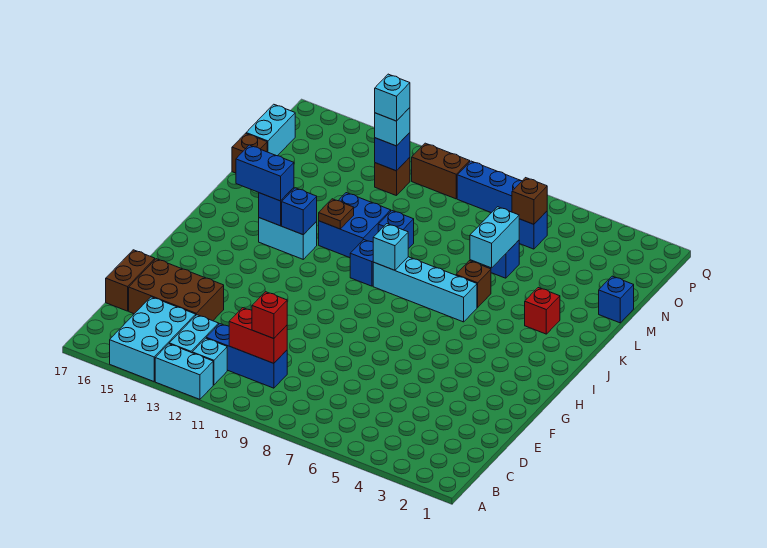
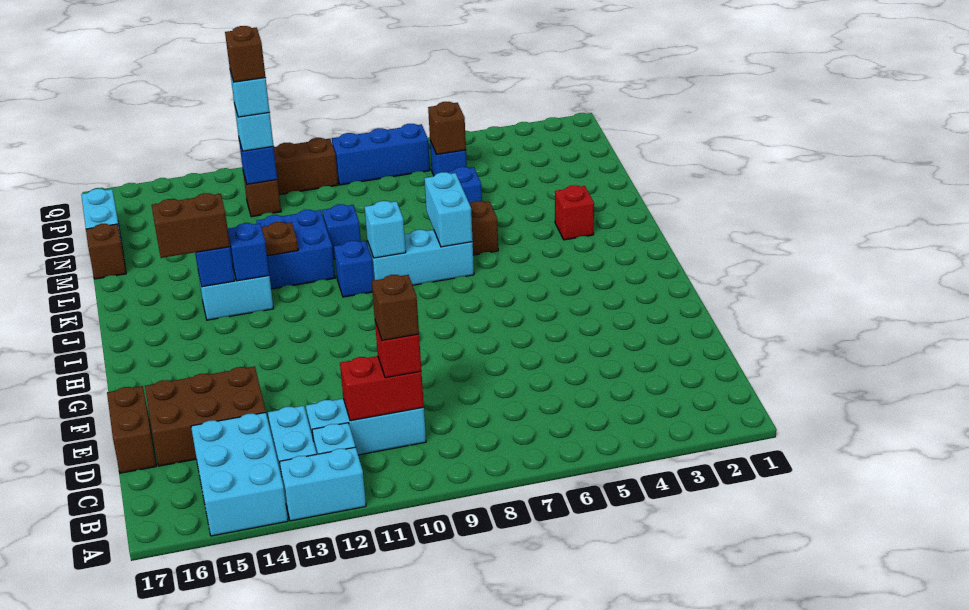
blue brick C10:C12 level 1 -> cyan brick C10:C12 level 1
none -> brown brick C10 level 4
cyan brick J6:J9 level 1 -> cyan brick J7:J9 level 1
blue brick J14:J15 level 3 -> brown brick J14:J15 level 3
cyan brick L6:M6 level 2 -> cyan brick J7:K7 level 2
blue brick M1 level 1 -> none
none -> brown brick O12 level 5

